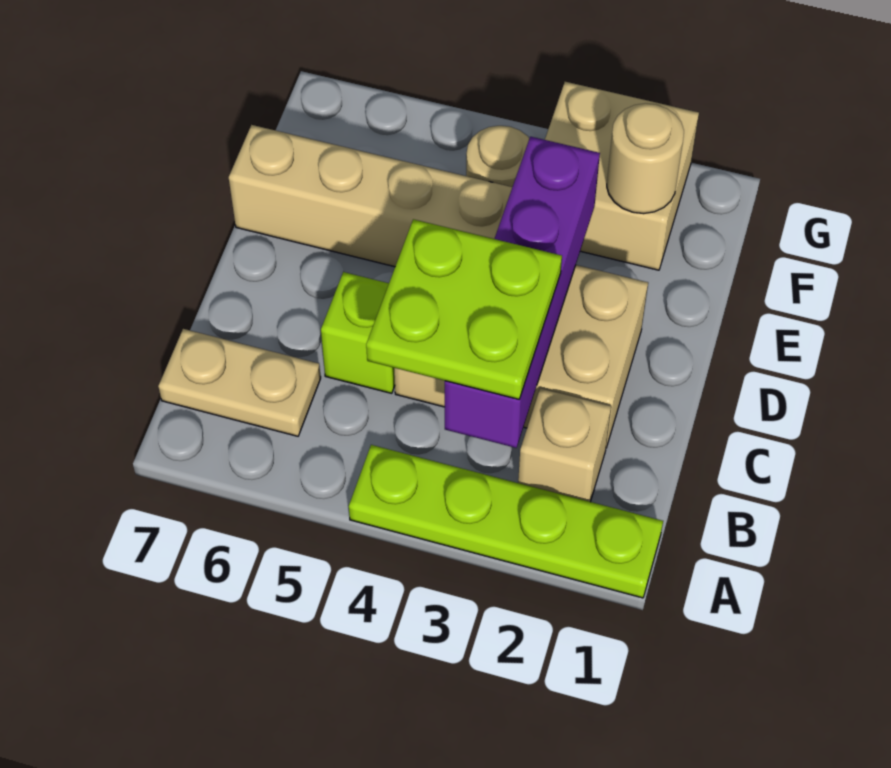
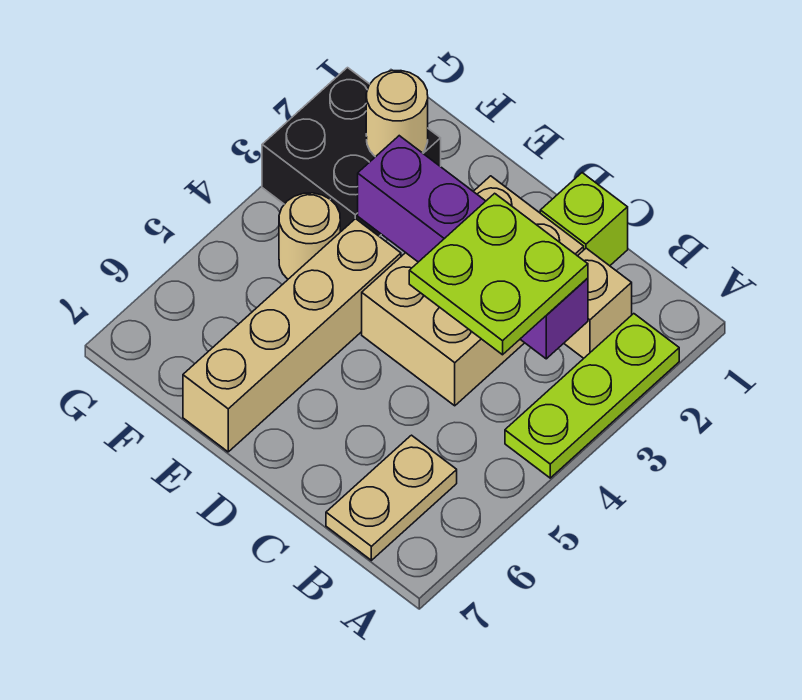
lime plate A1:A4 level 1 -> lime plate A2:A4 level 1
lime brick C5 level 1 -> lime brick C1 level 1
tan brick F2:G3 level 1 -> black brick F2:G3 level 1

